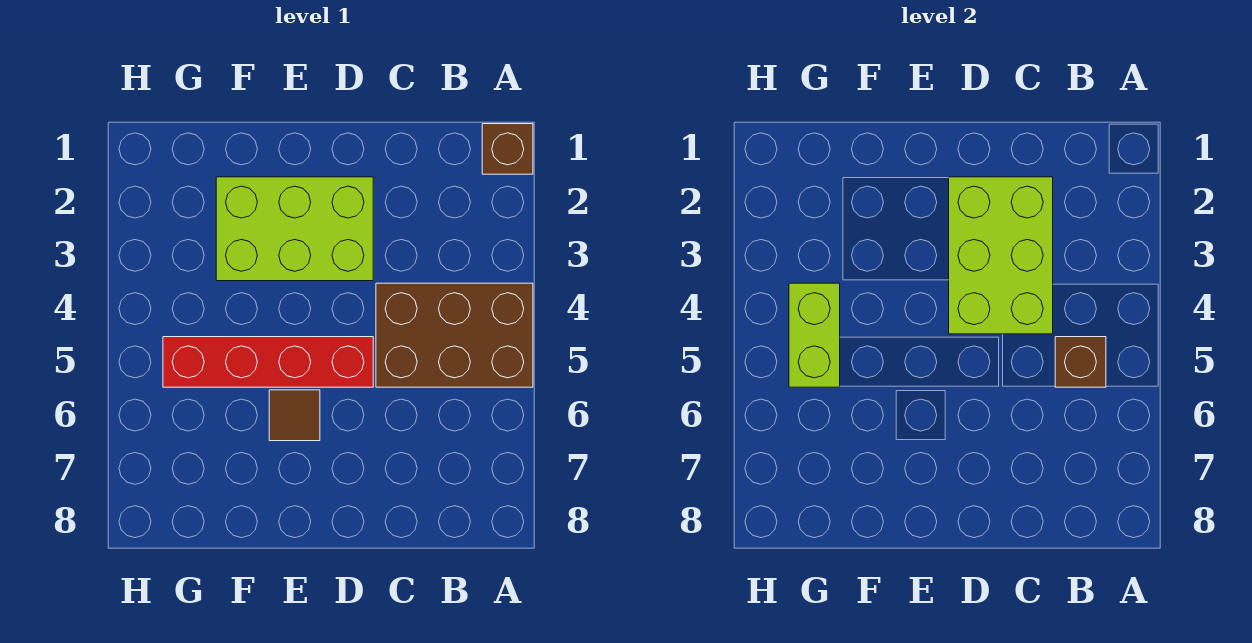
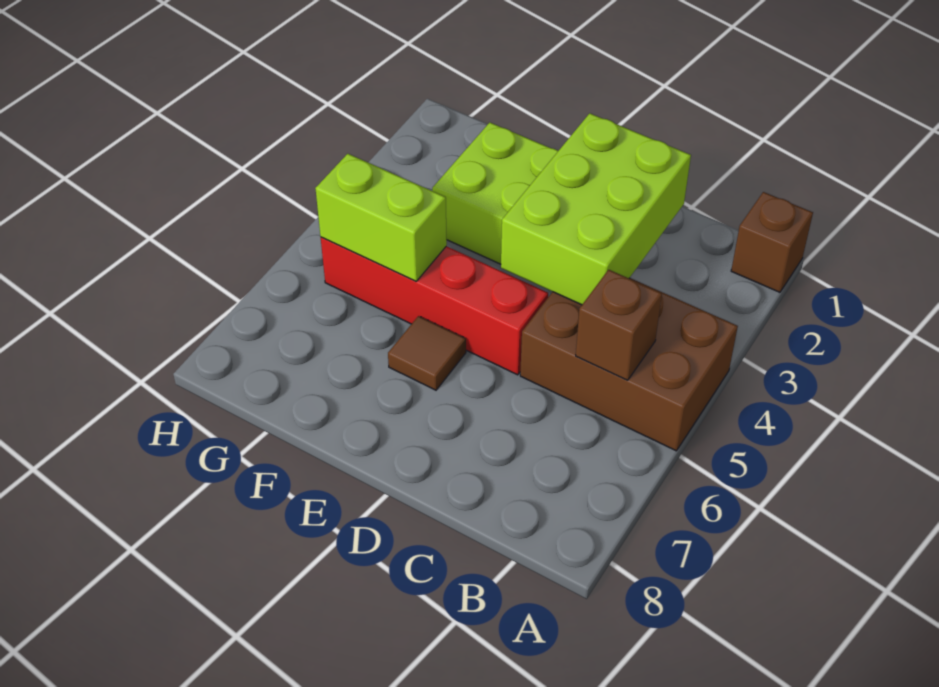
lime brick G4:G5 level 2 -> lime brick F5:G5 level 2

